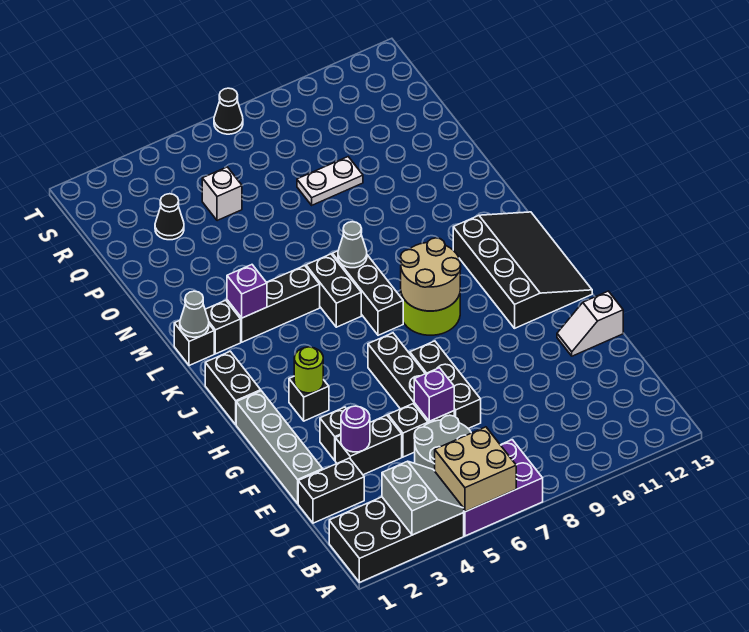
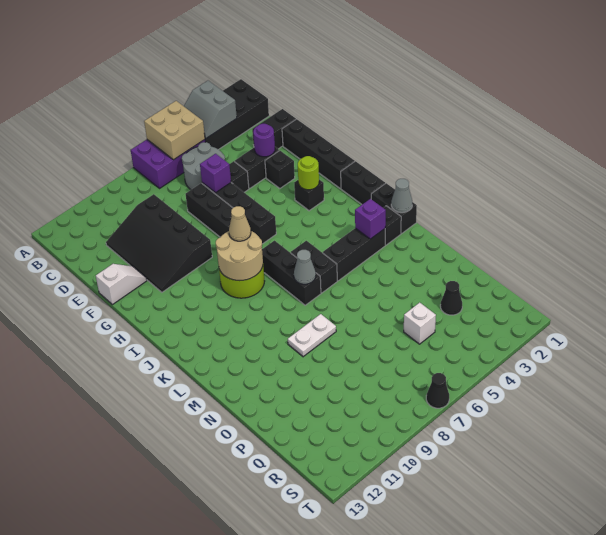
grey brick E1:H1 level 1 -> black brick E1:H1 level 1
black slope H11:K13 level 1 top 11 -> black slope D9:G11 level 1 top 9
none -> tan cone I8 level 3
black brick L1 level 1 -> black brick K1:L1 level 1
white plate P8:P9 level 1 -> white plate N8:N9 level 1

